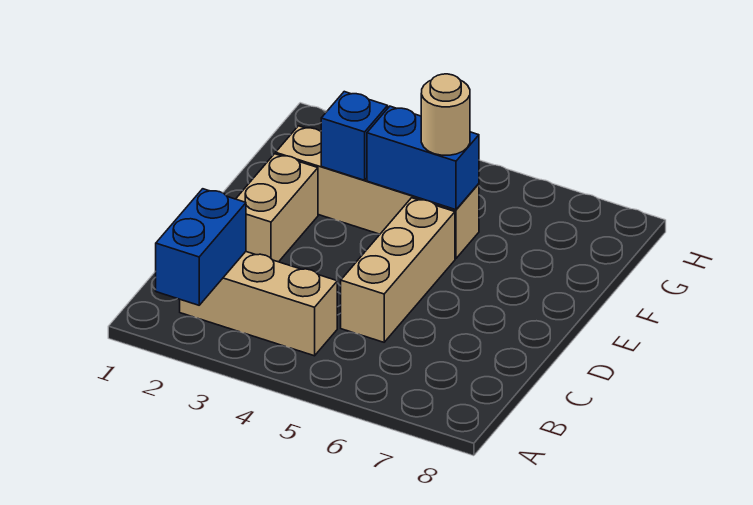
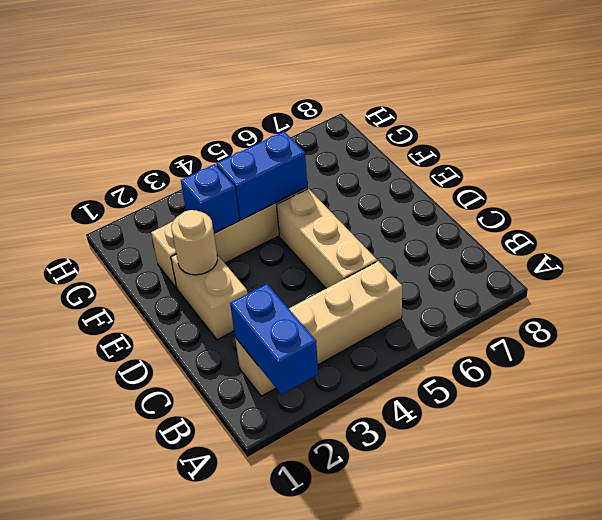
tan brick B2:B4 level 1 -> tan brick B2:B5 level 1
tan round brick F5 level 3 -> tan round brick E2 level 2

